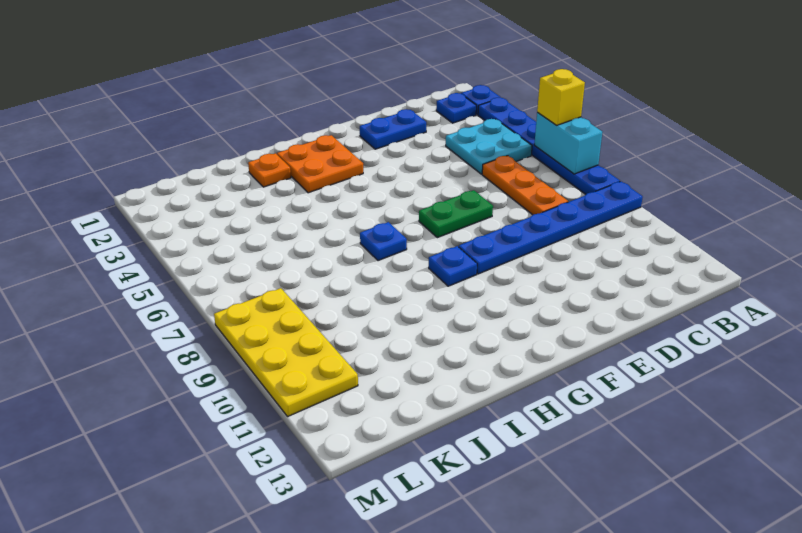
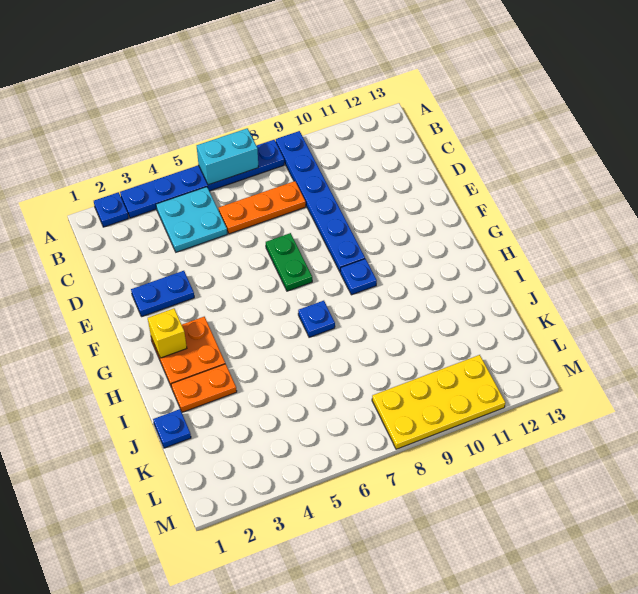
yellow brick A6 level 3 -> yellow brick G2 level 2
blue plate B2 level 1 -> blue plate J1 level 1
blue plate D2:E2 level 1 -> blue plate E2:E3 level 1
orange plate I2 level 1 -> orange plate I2:I3 level 1

